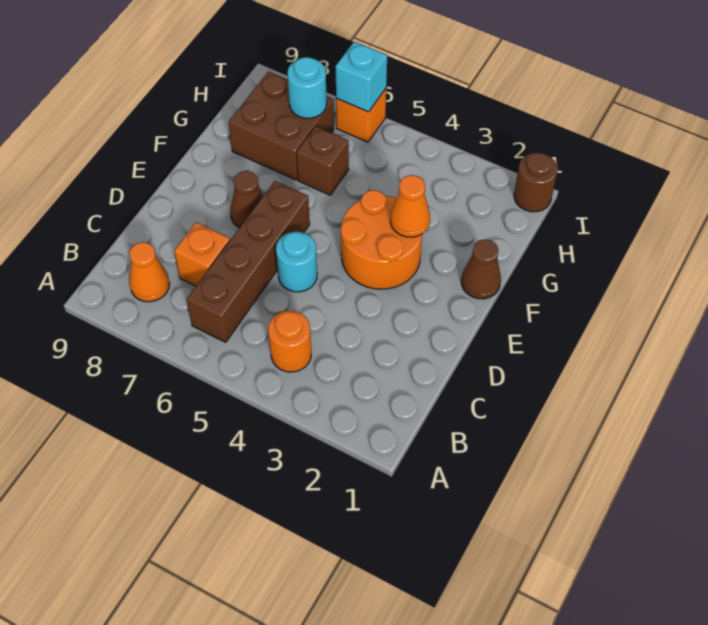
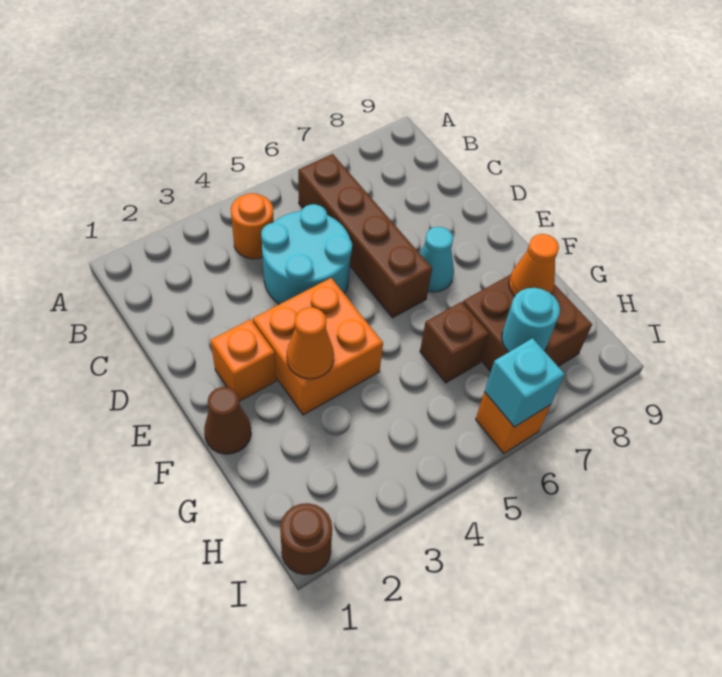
orange cone B8 level 1 -> orange cone G8 level 2
orange brick C7 level 1 -> orange brick E2 level 1
cyan round brick D5 level 1 -> cyan round brick C4:D5 level 1
orange round brick E3:F4 level 1 -> orange brick E3:F4 level 1
brown cone E7 level 1 -> cyan cone E7 level 1

